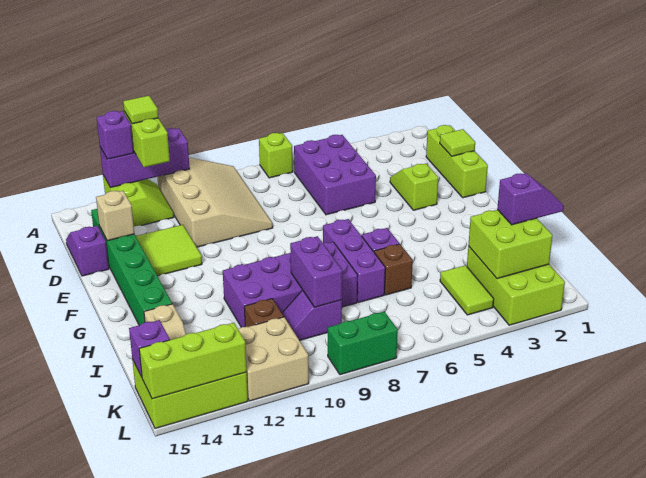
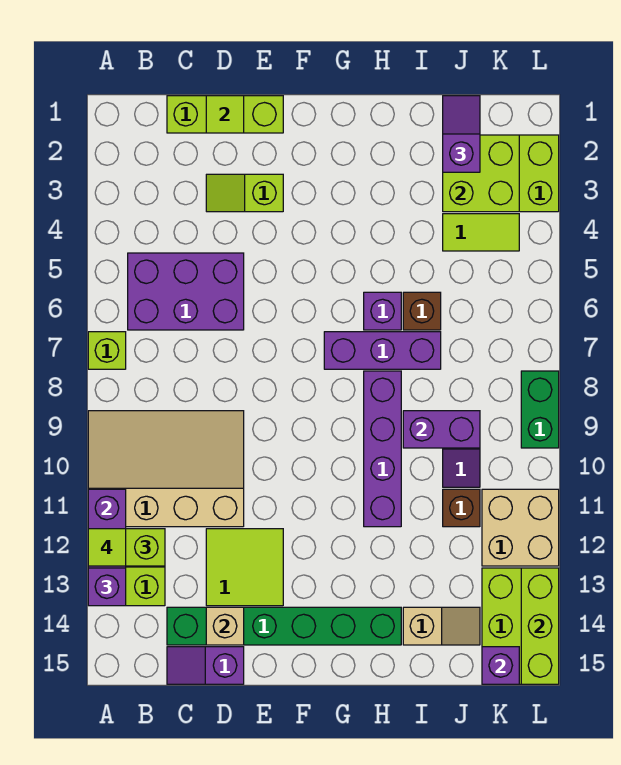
purple brick H8:I11 level 1 -> purple brick H8:H11 level 1

